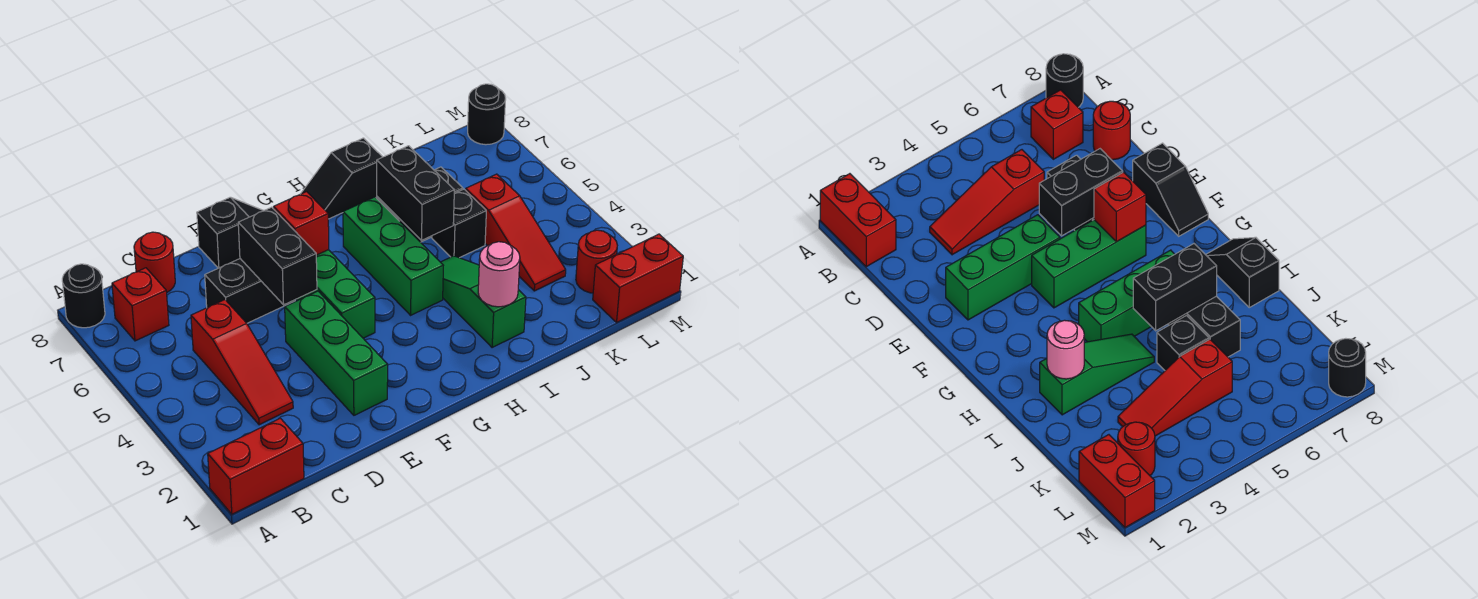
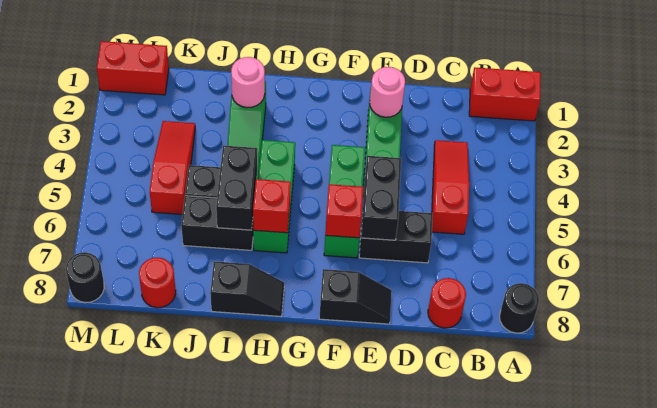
red brick B7 level 1 -> red brick H6 level 2
none -> pink round brick E2 level 2
black slope E8:F8 level 1 top E -> black slope E8:F8 level 1 top F
red round brick L2 level 1 -> red round brick K8 level 1

